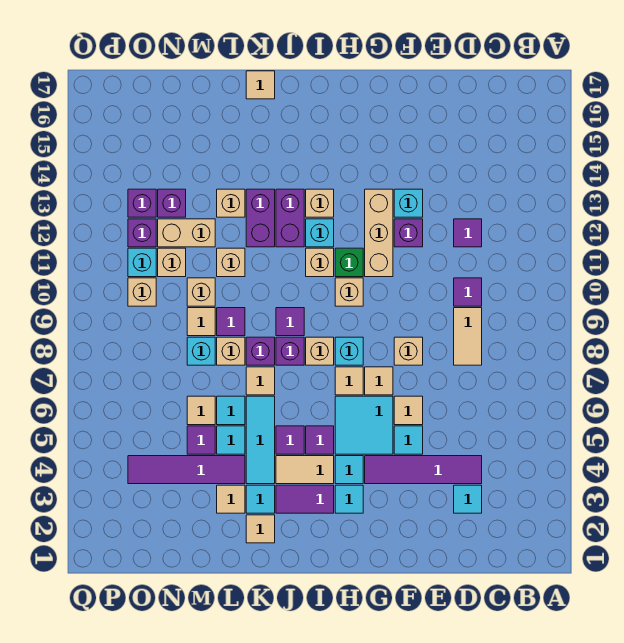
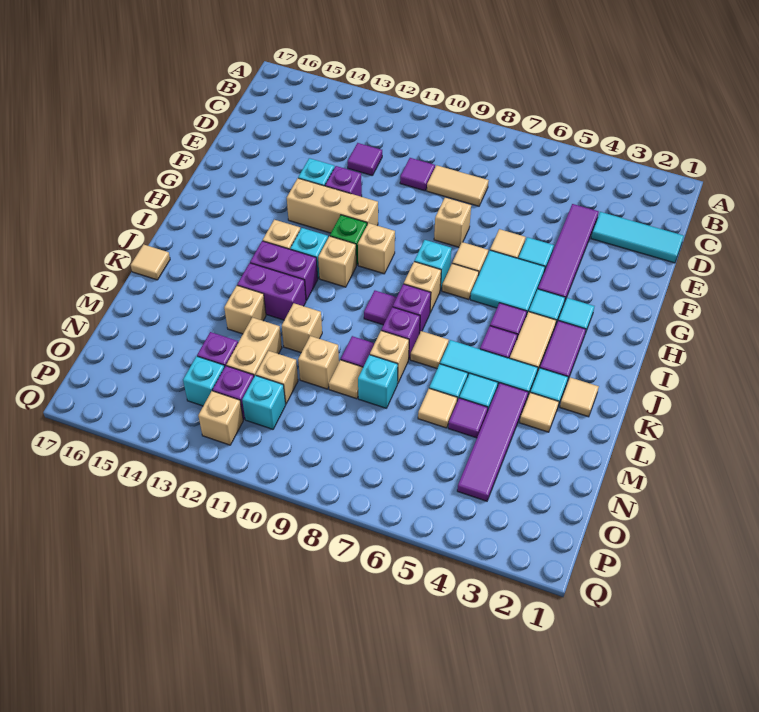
cyan tile D3 level 1 -> cyan tile D1:D3 level 1
tan brick O10 level 1 -> tan brick P12 level 1
purple brick O13 level 1 -> cyan brick O13 level 1

